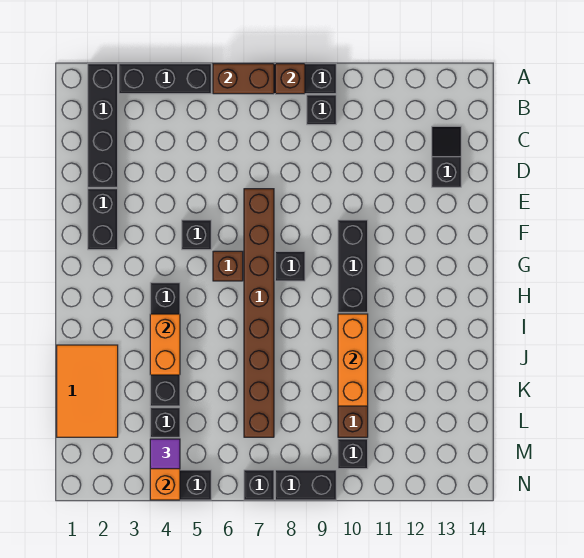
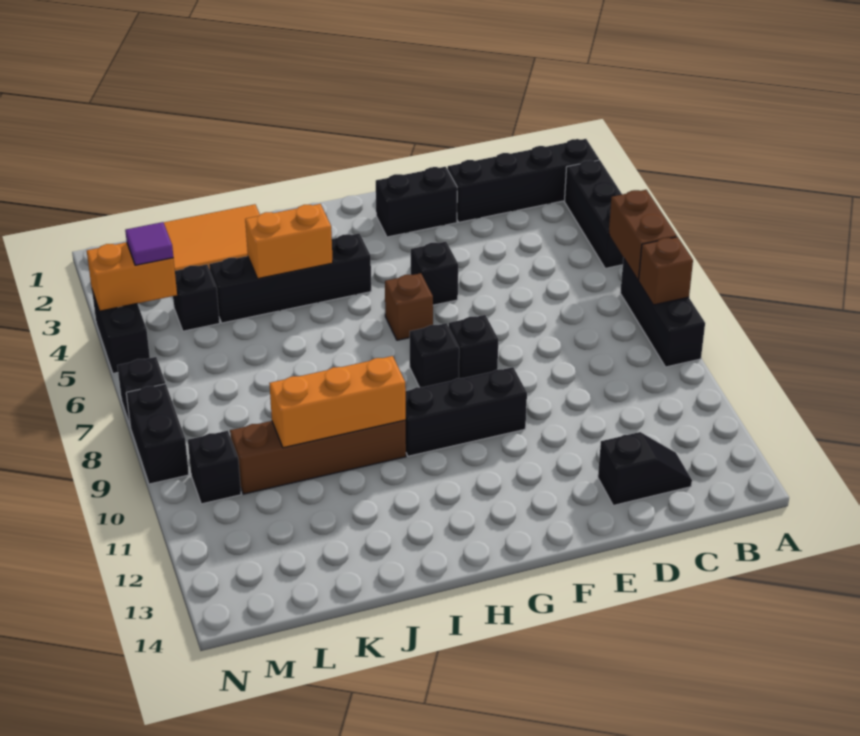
black brick B9 level 1 -> black brick F8 level 1
brown brick E7:L7 level 1 -> none

